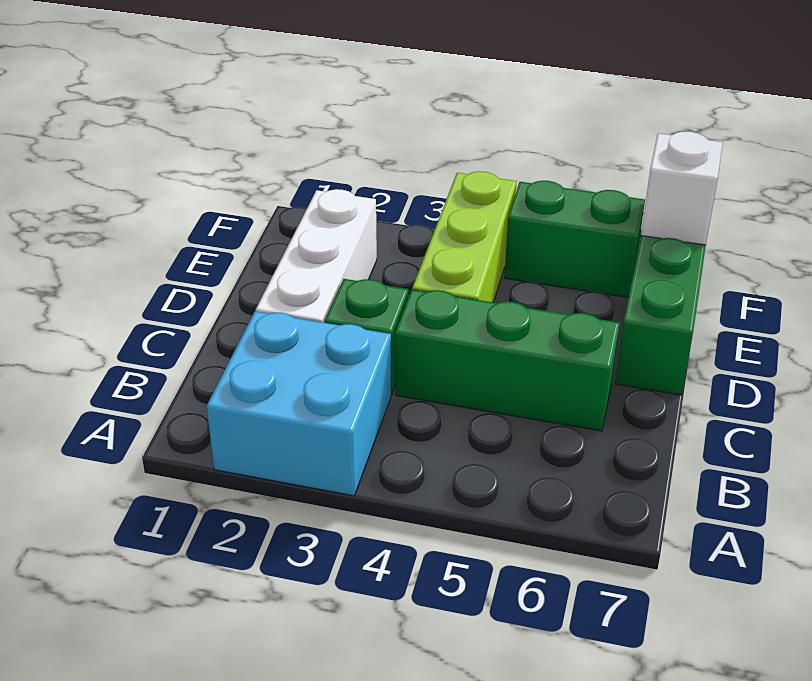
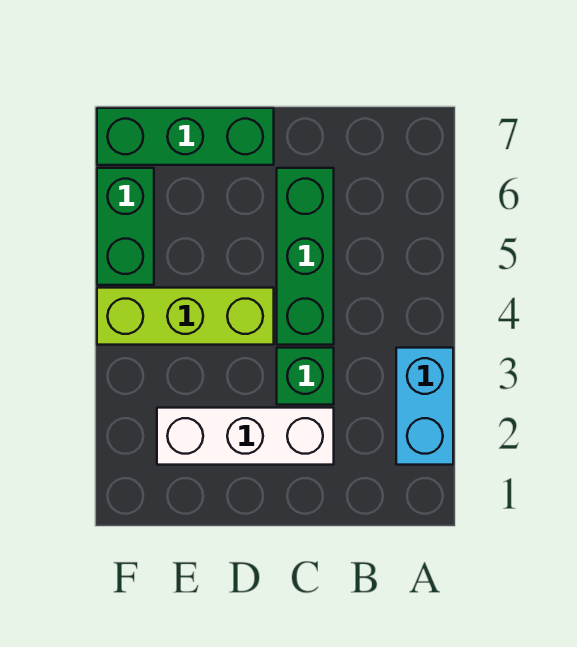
cyan brick A2:B3 level 1 -> cyan brick A2:A3 level 1
white brick F7 level 2 -> none

